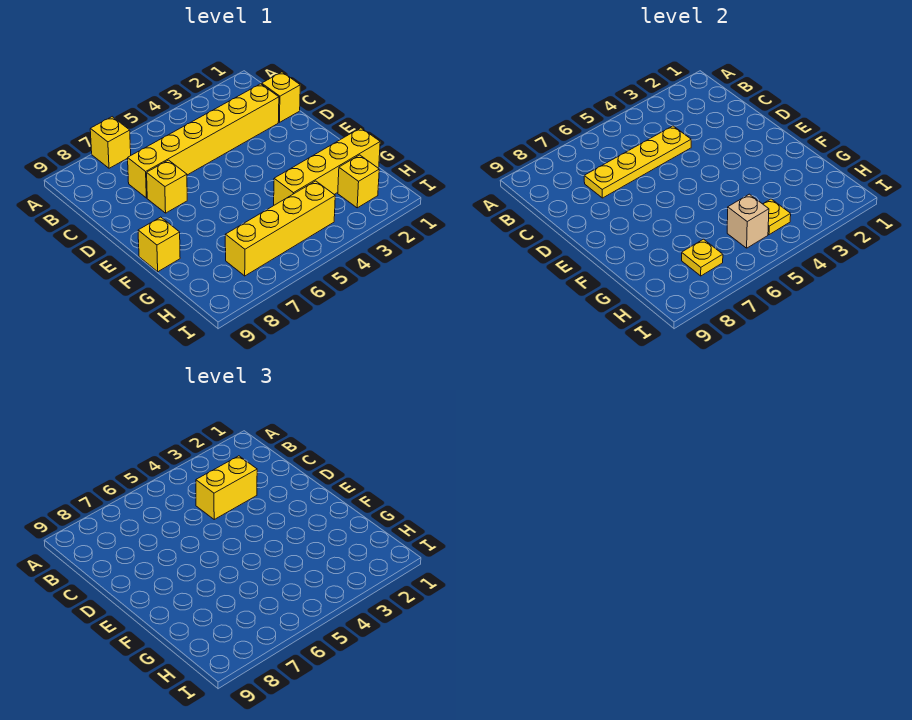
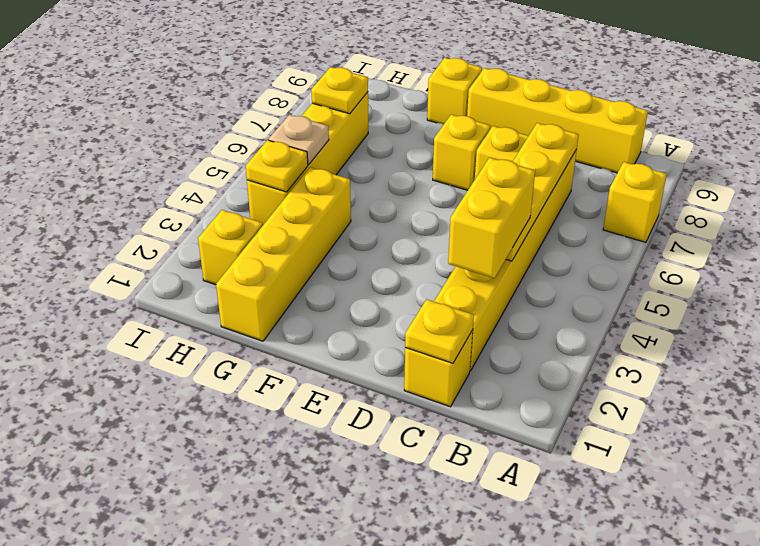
none -> yellow brick B9:E9 level 1
none -> yellow plate C1 level 2
none -> yellow brick E7 level 1
tan brick H5 level 2 -> tan plate H5 level 2

